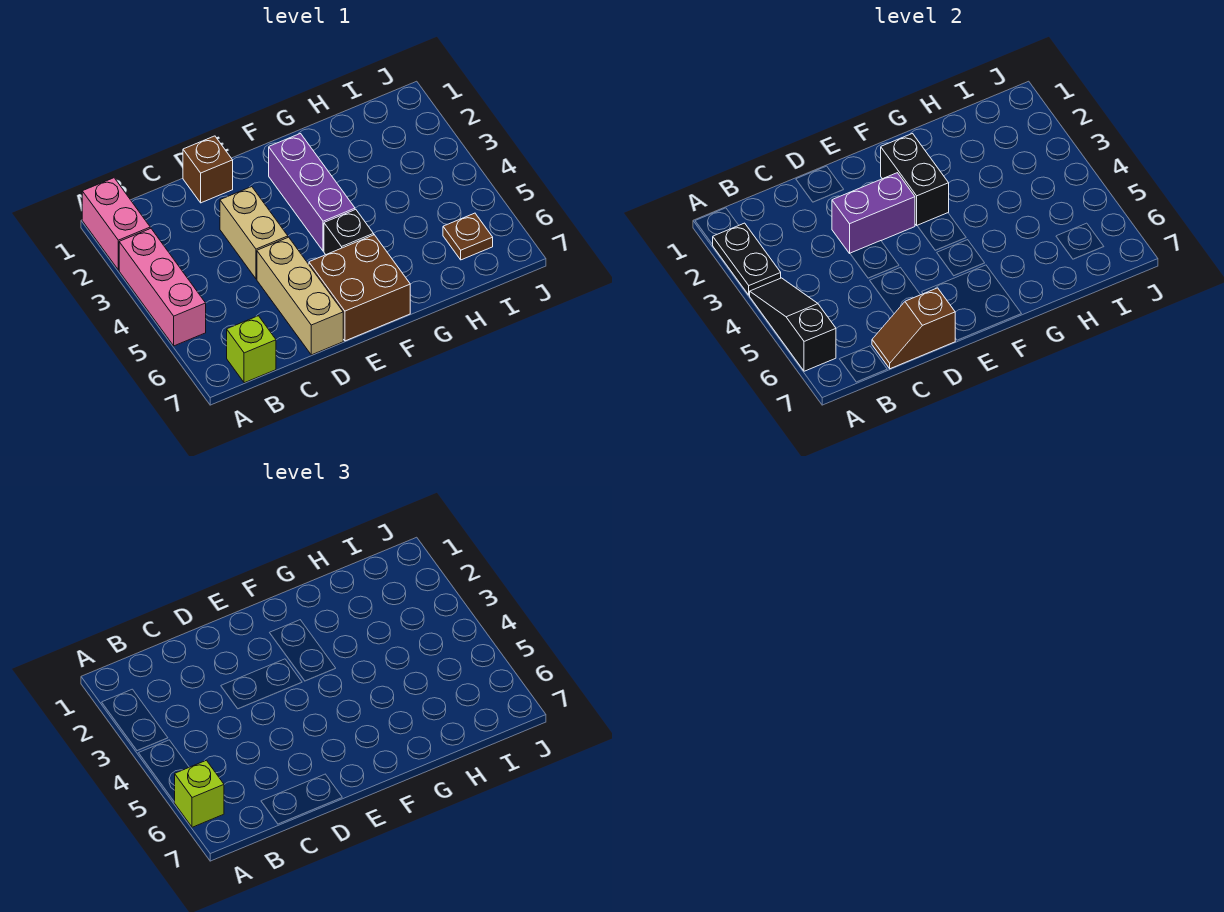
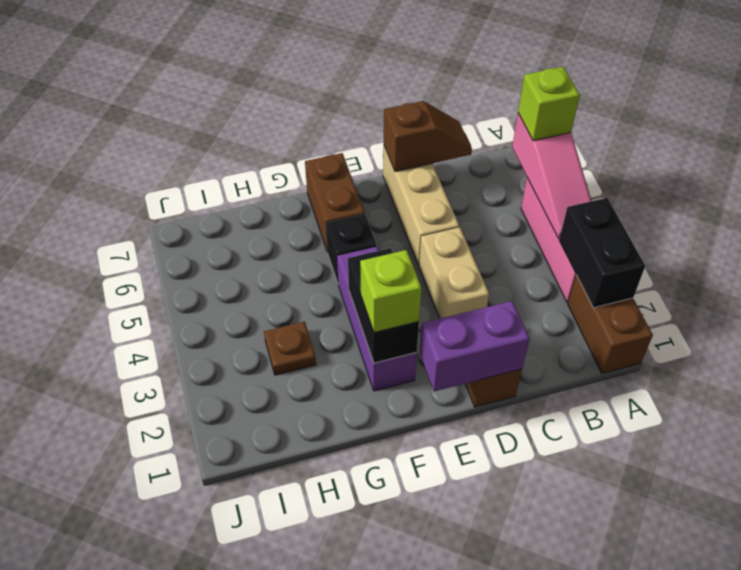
pink brick A1:A2 level 1 -> brown brick A1:A2 level 1
black plate A2:A3 level 2 -> black brick A2:A3 level 2
black slope A4:A6 level 2 top 6 -> pink slope A4:A6 level 2 top 6
lime brick B7 level 1 -> lime brick F2 level 3
purple brick D3:E3 level 2 -> purple brick D1:E1 level 2
brown brick E6:F7 level 1 -> brown brick F6:F7 level 1
brown plate I6 level 1 -> brown plate H3 level 1

